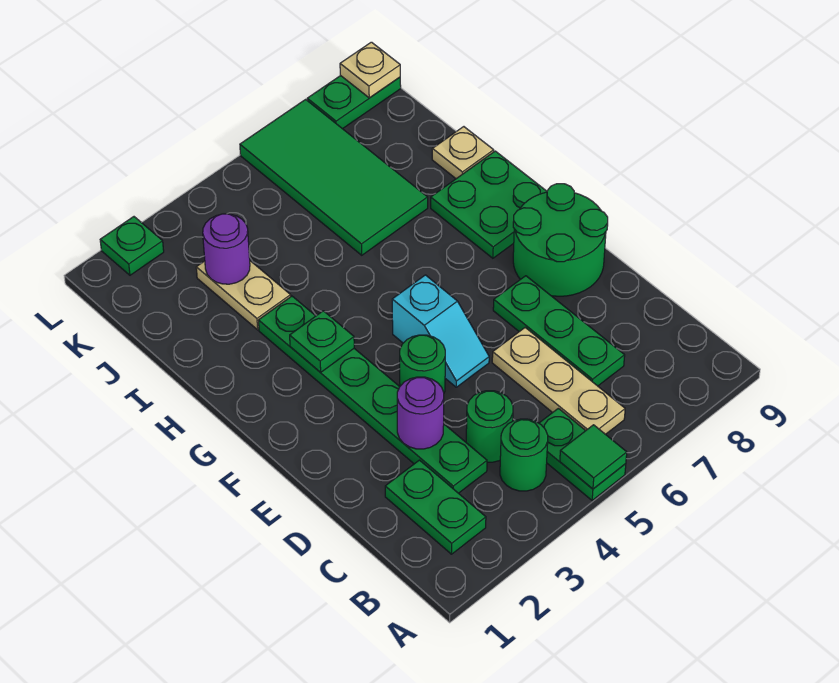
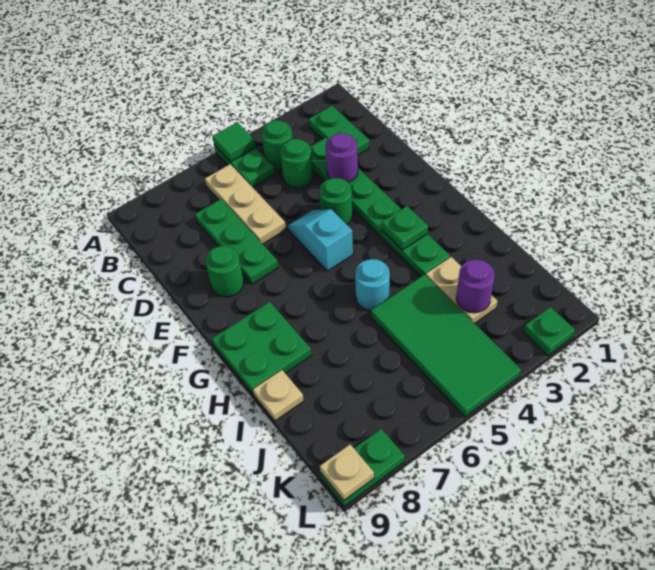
green round brick E8:F9 level 1 -> green round brick E8 level 1
none -> cyan round brick H5 level 1
green tile I6:L7 level 1 -> green tile I4:L5 level 1

